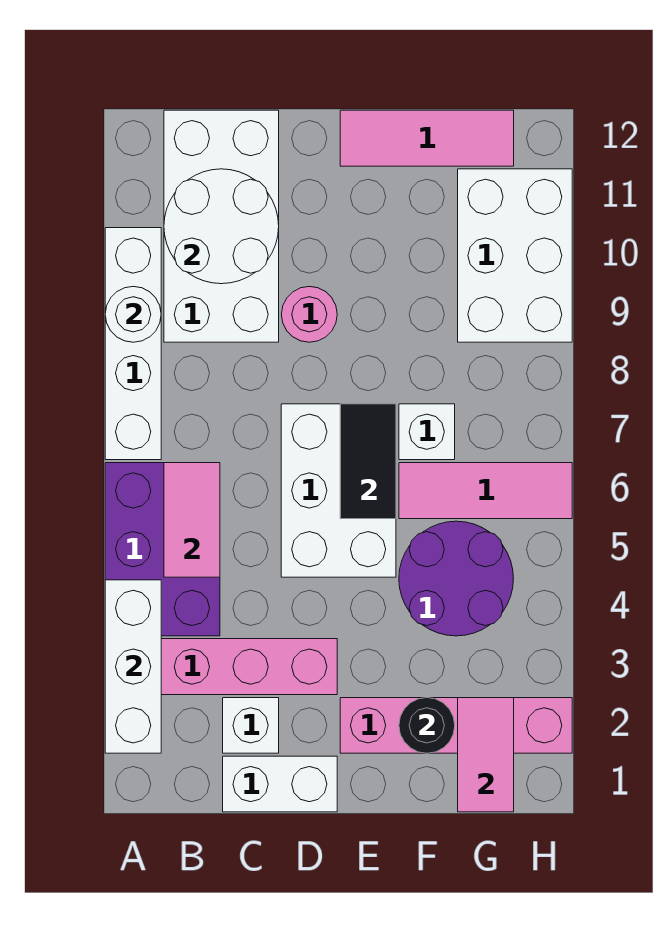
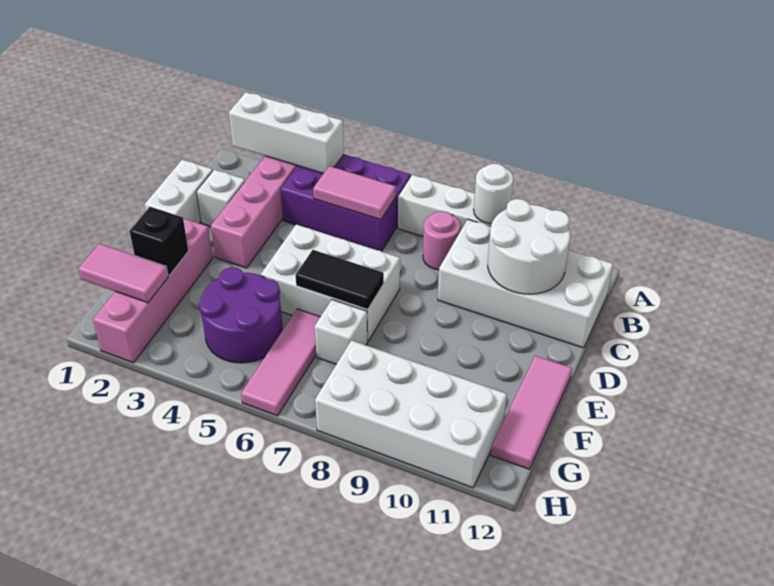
pink round brick D9 level 1 -> pink round brick B8 level 1
black round brick F2 level 2 -> black brick F2 level 2
white brick G9:H11 level 1 -> white brick G8:H11 level 1

